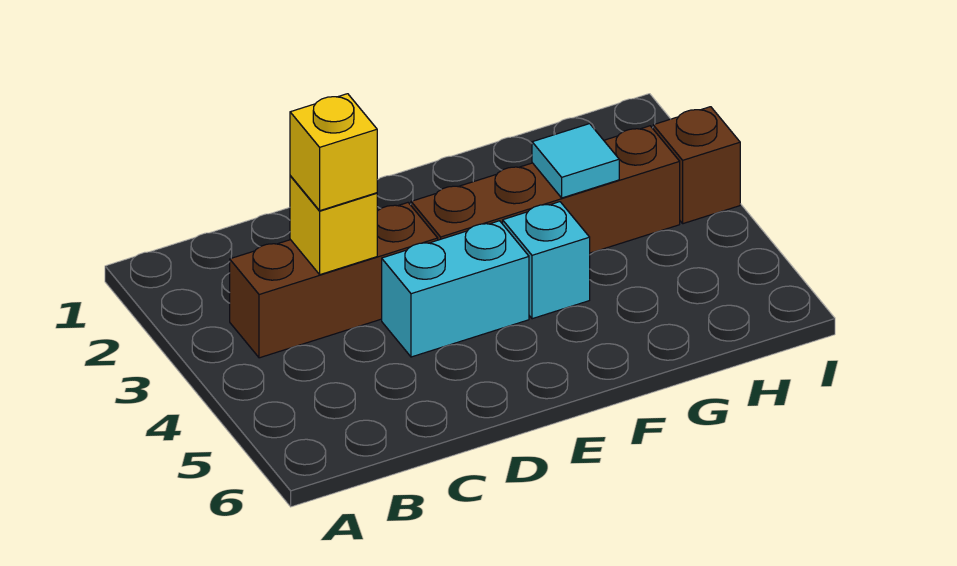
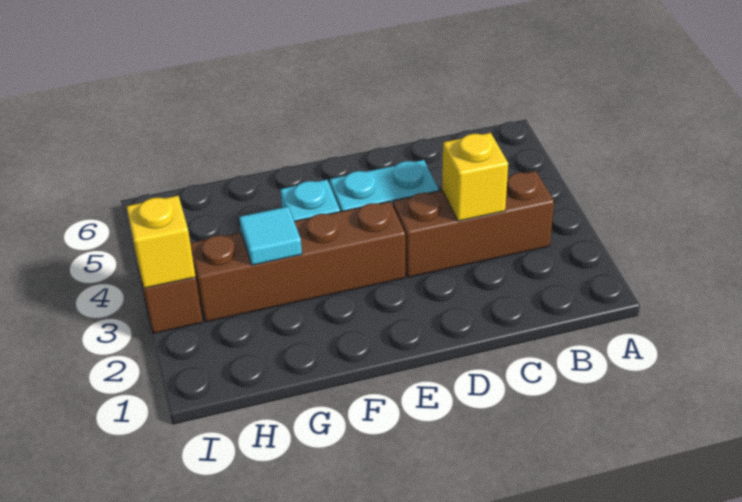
yellow brick C3 level 3 -> yellow brick I3 level 2

